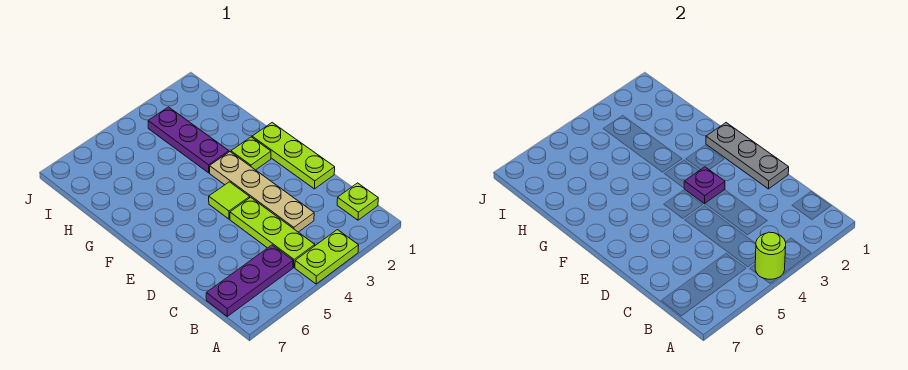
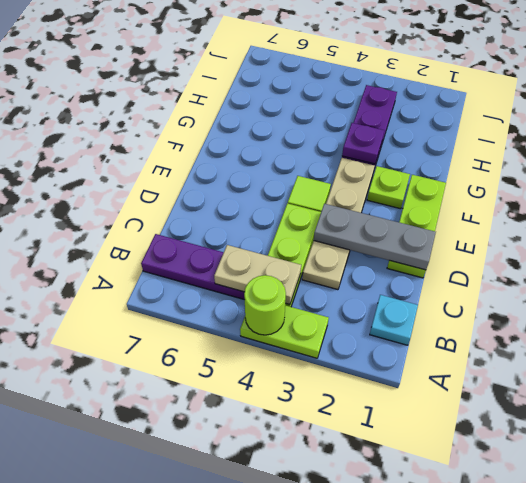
lime plate B1 level 1 -> cyan plate B1 level 1
none -> tan plate B4:B5 level 2
grey plate D1:F1 level 2 -> grey plate D1:D3 level 2
purple plate E3 level 2 -> purple plate G3 level 2

